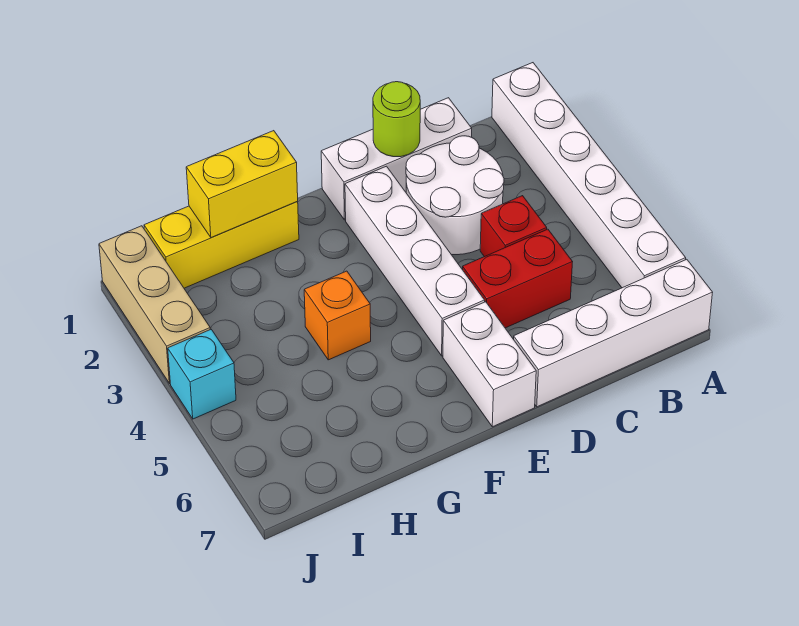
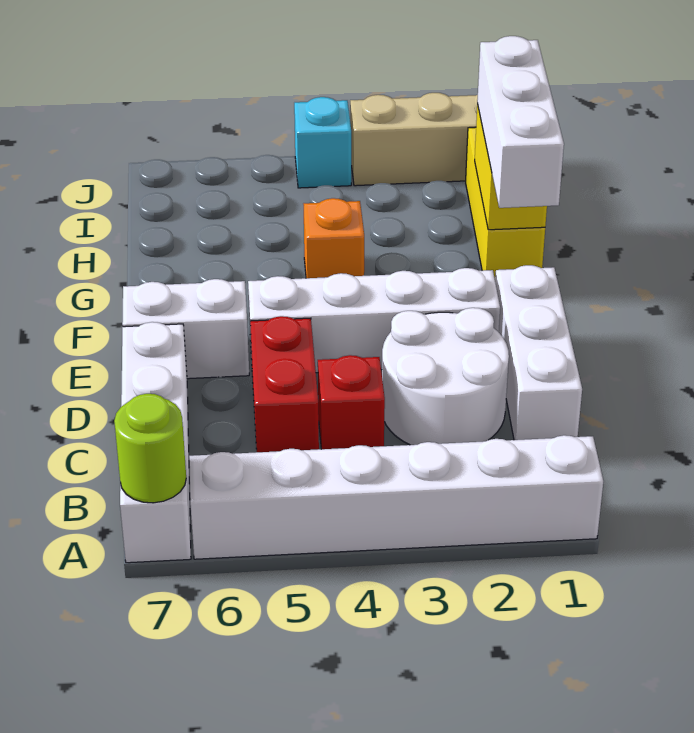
lime round brick D1 level 2 -> lime round brick A7 level 2
none -> white brick F1:H1 level 3

